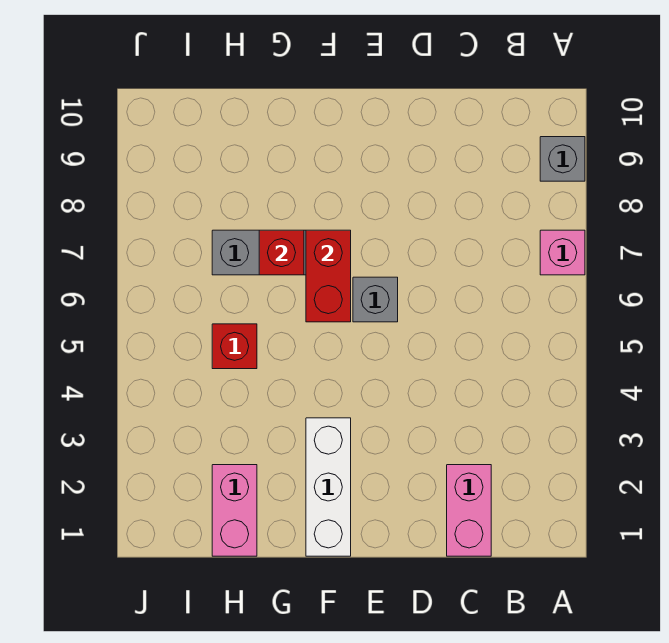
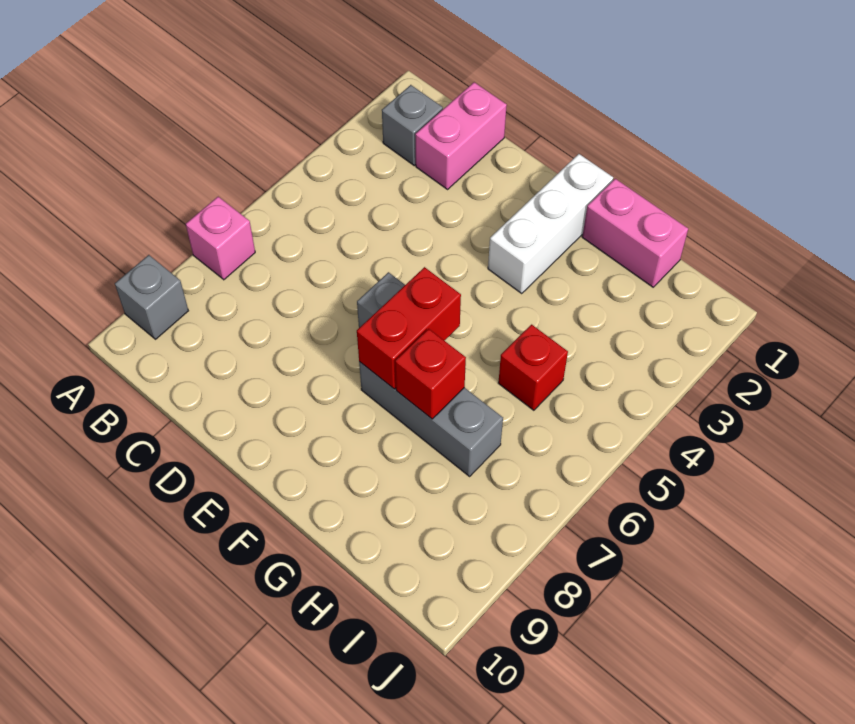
none -> grey brick B2 level 1
pink brick H1:H2 level 1 -> pink brick G1:H1 level 1

